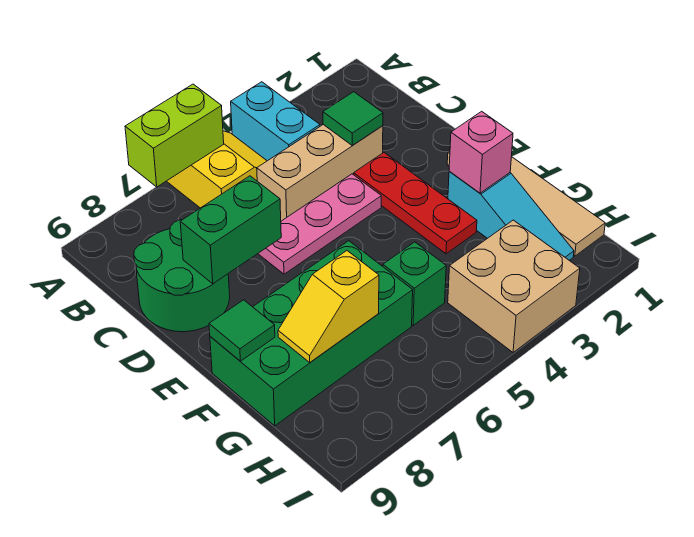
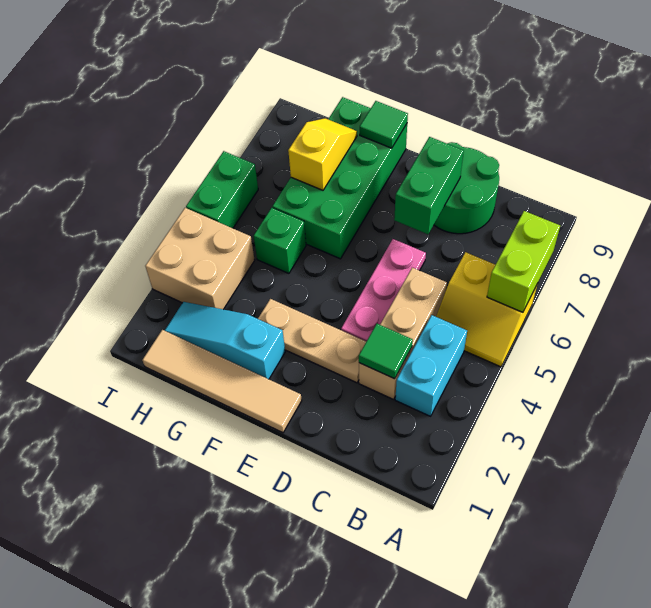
cyan brick A4:B4 level 1 -> cyan brick B3:B4 level 1
red plate D3:F3 level 1 -> tan plate D3:F3 level 1
pink brick F2 level 2 -> none
none -> green brick I5:I6 level 1

